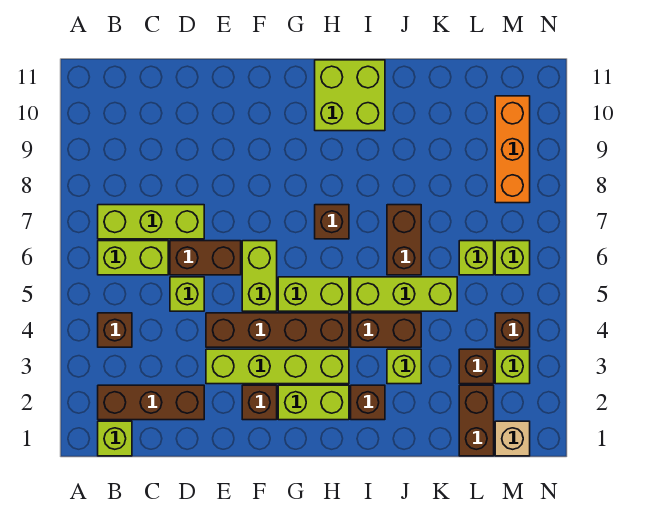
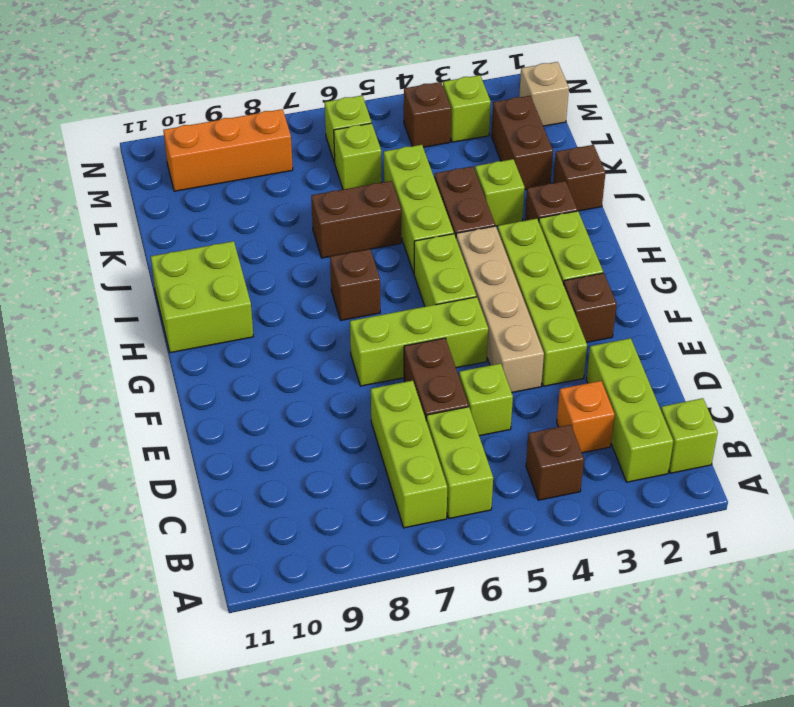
brown brick B2:D2 level 1 -> lime brick B2:D2 level 1
none -> orange brick C3 level 1
brown brick E4:H4 level 1 -> tan brick E4:H4 level 1
lime brick F5:F6 level 1 -> lime brick F5:F7 level 1
brown brick L1:L2 level 1 -> brown brick K2:L2 level 1
brown brick L3 level 1 -> brown brick J1 level 1

